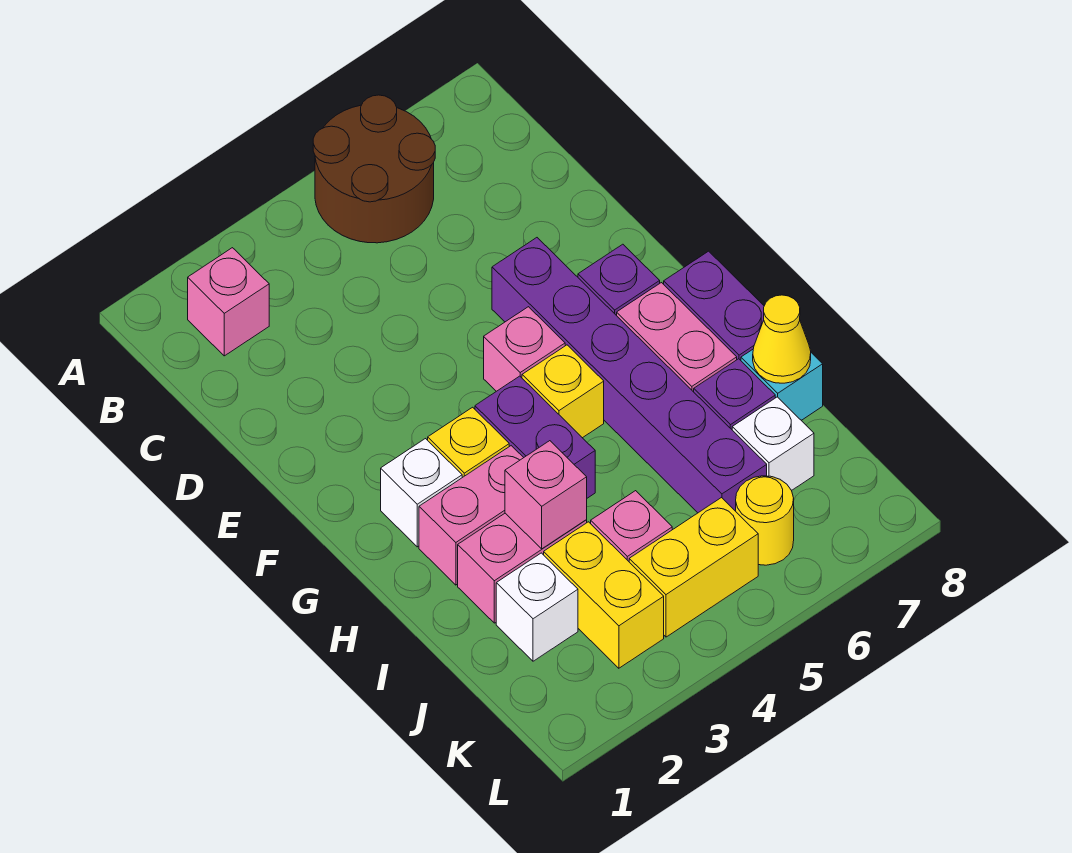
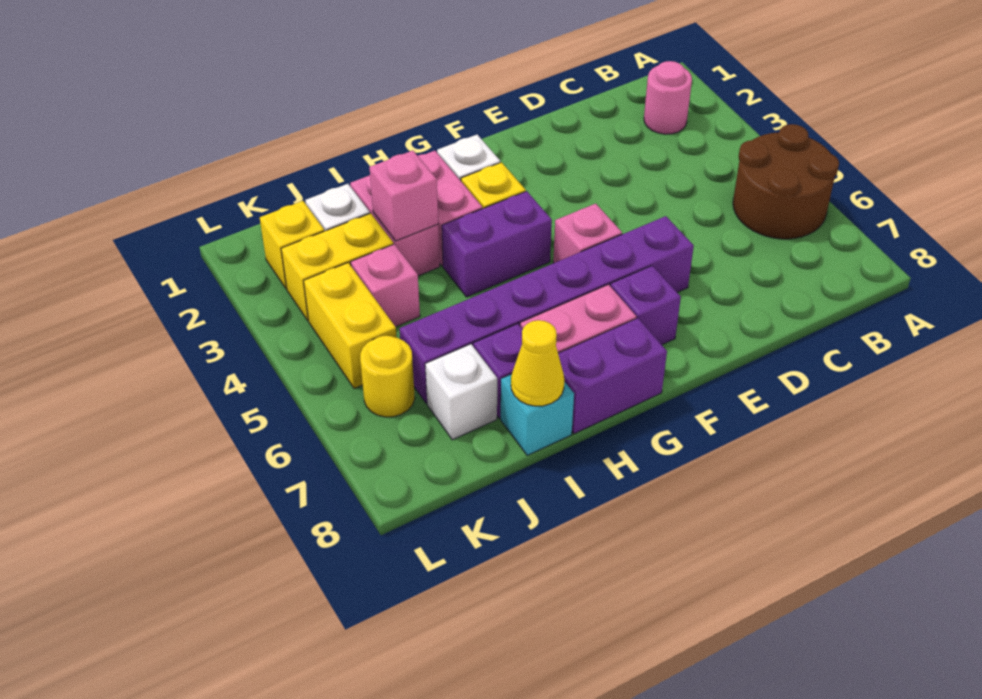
pink brick B2 level 1 -> pink round brick B2 level 1
yellow brick G5 level 1 -> yellow brick K2 level 1

